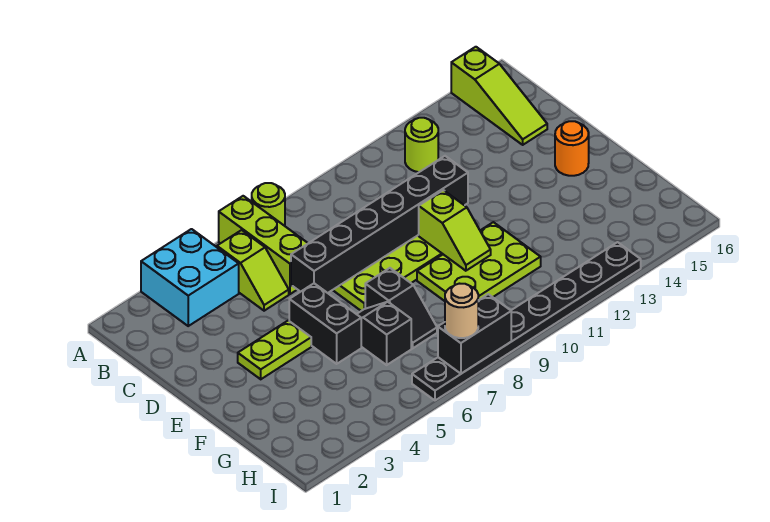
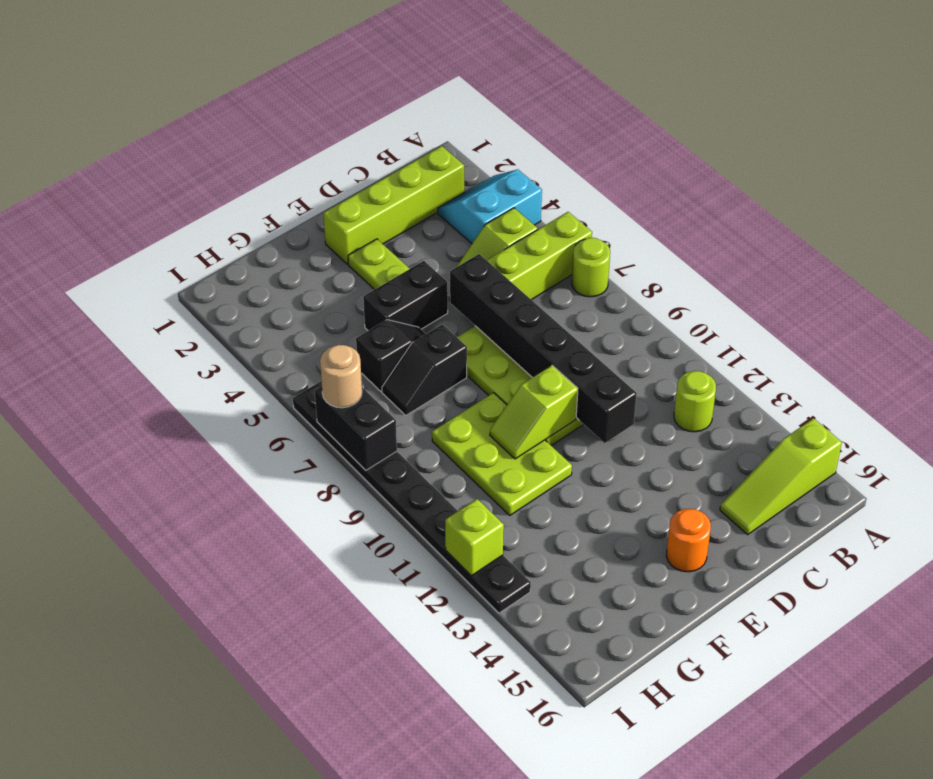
cyan brick A3:B4 level 1 -> cyan slope A3:B4 level 1 top 4
none -> lime brick B2:E2 level 1
none -> lime brick I12 level 2

